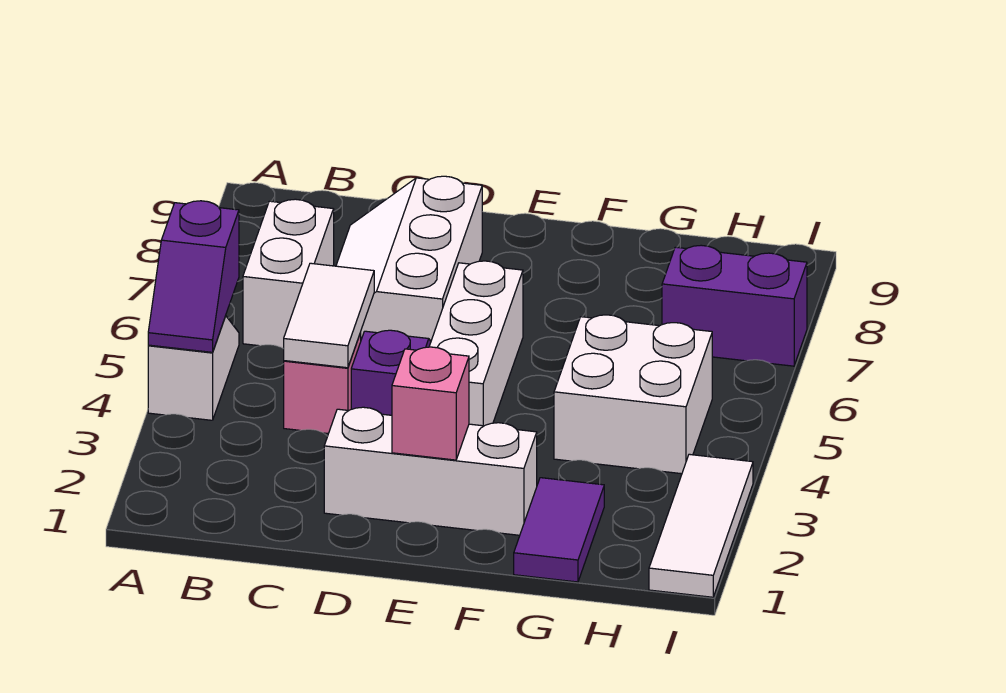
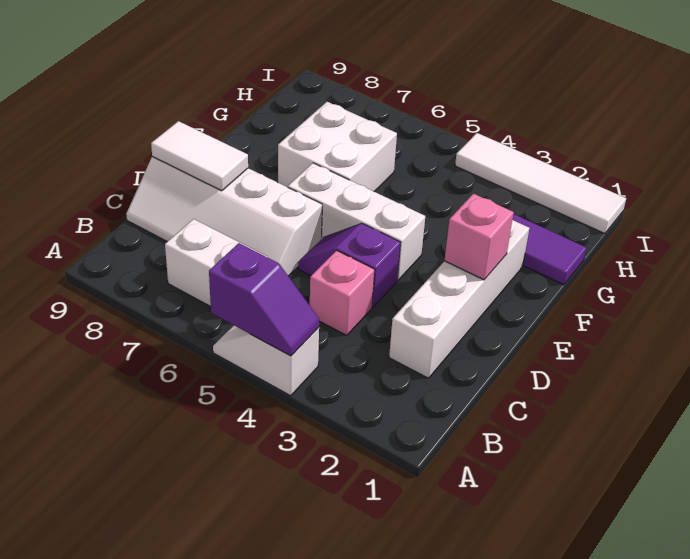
white tile C4:C5 level 2 -> white tile D8:D9 level 2
white slope C6:D8 level 1 top D -> white slope C6:D9 level 1 top D
white brick D2:F2 level 1 -> white brick C2:F2 level 1
white brick G4:H5 level 1 -> white brick F6:G7 level 1
purple brick H7:I7 level 1 -> none
white tile I1:I3 level 1 -> white tile I1:I4 level 1

